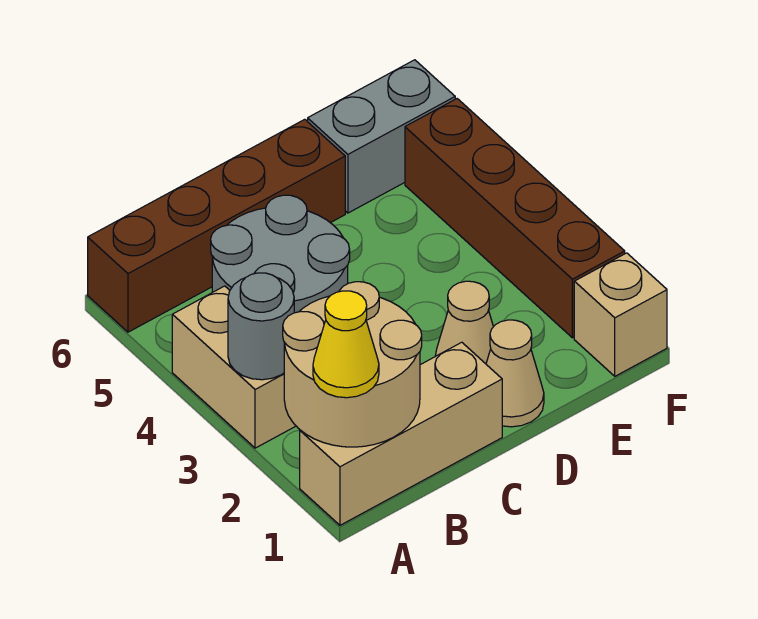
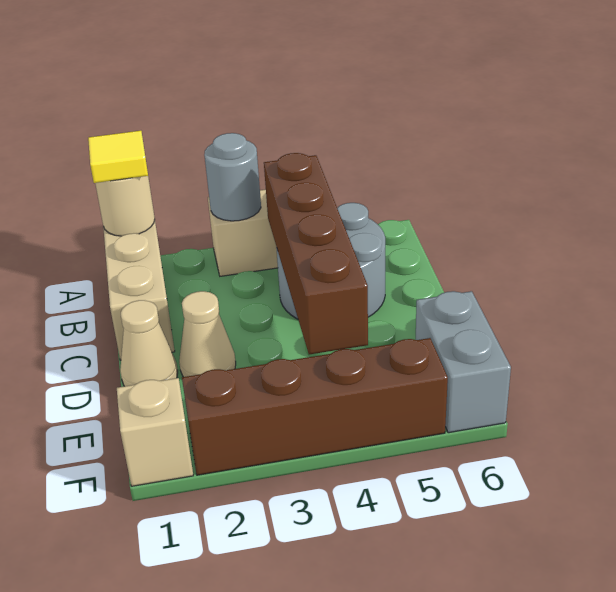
tan round brick A1:B2 level 2 -> tan round brick A1 level 2
yellow cone A1 level 3 -> yellow tile A1 level 3
brown brick A6:D6 level 1 -> brown brick B4:E4 level 2

